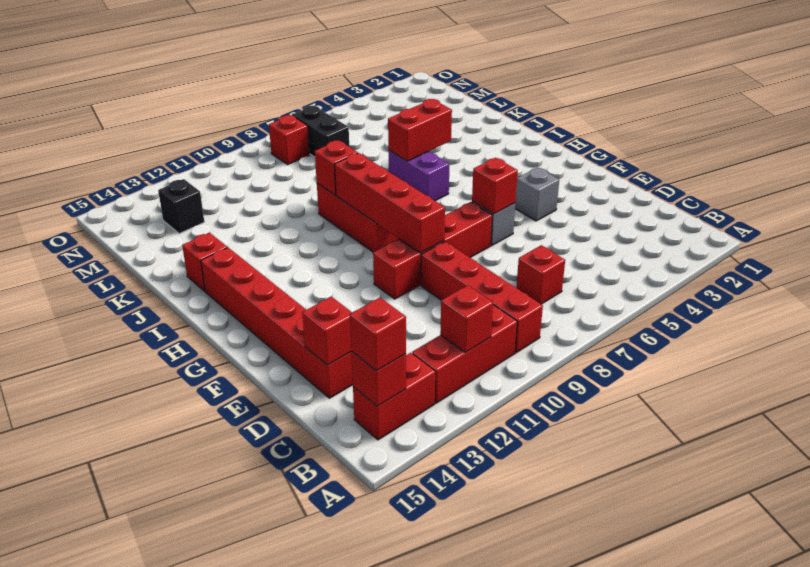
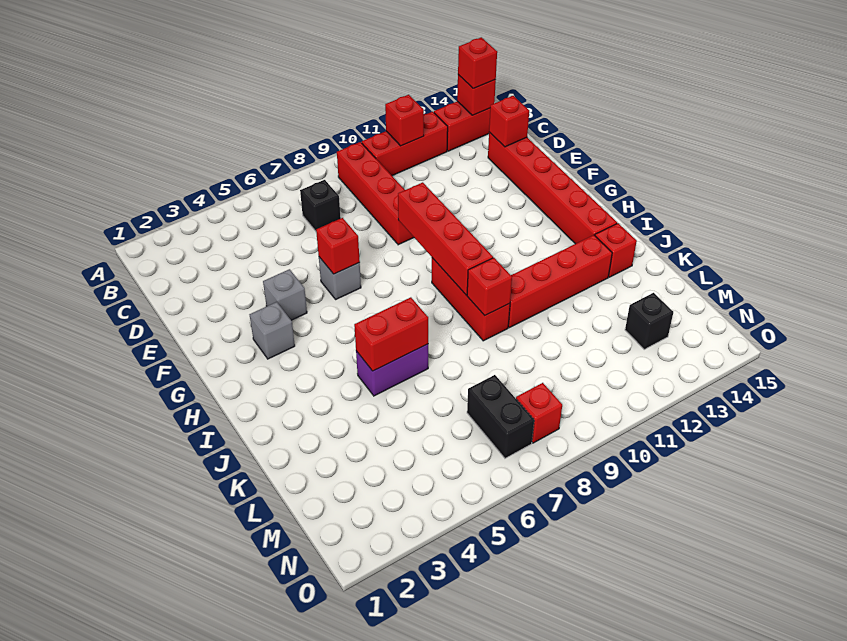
red brick C7 level 1 -> black brick C7 level 1
red brick F7:F10 level 1 -> red brick J10:J13 level 1
none -> grey brick G3 level 1
purple brick I6:J6 level 1 -> purple brick J5:J6 level 1

